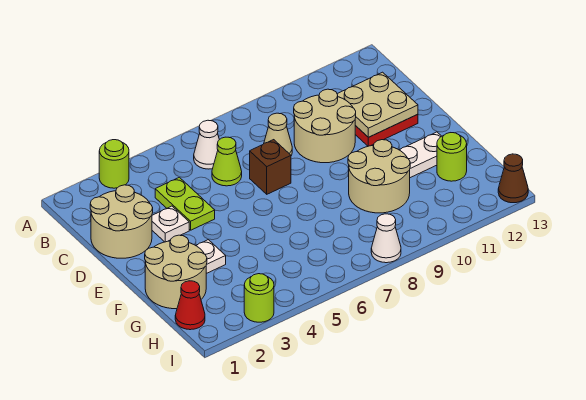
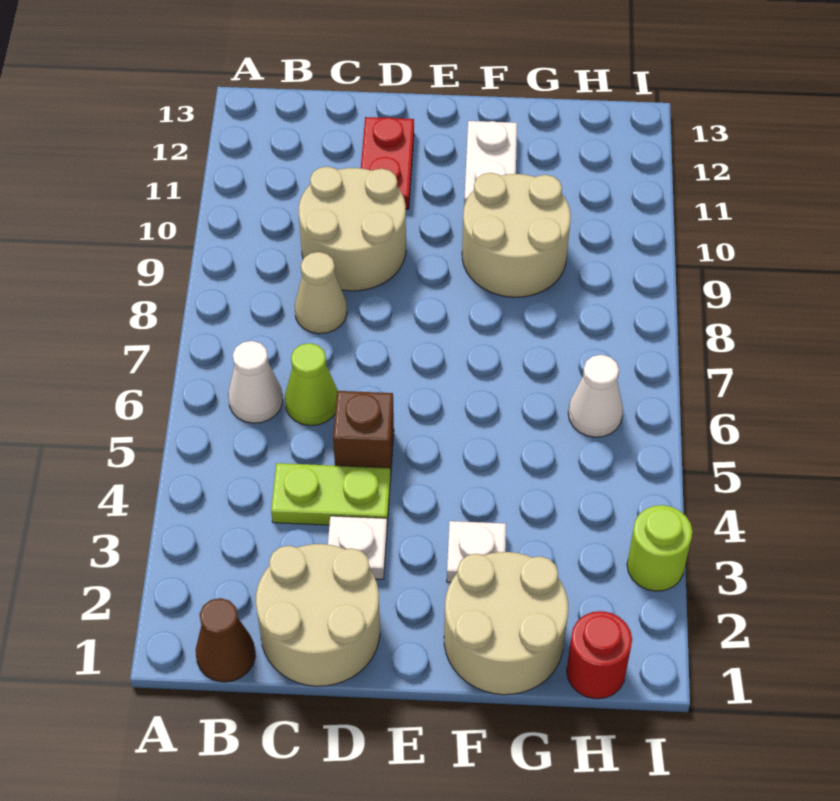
lime round brick A3 level 1 -> none
tan plate C11:D12 level 2 -> none
brown brick D7 level 1 -> brown brick D5 level 1
lime round brick G12 level 1 -> none
red cone H1 level 1 -> red round brick H1 level 1
white cone I8 level 1 -> white cone H6 level 1
brown cone I13 level 1 -> brown cone B1 level 1

